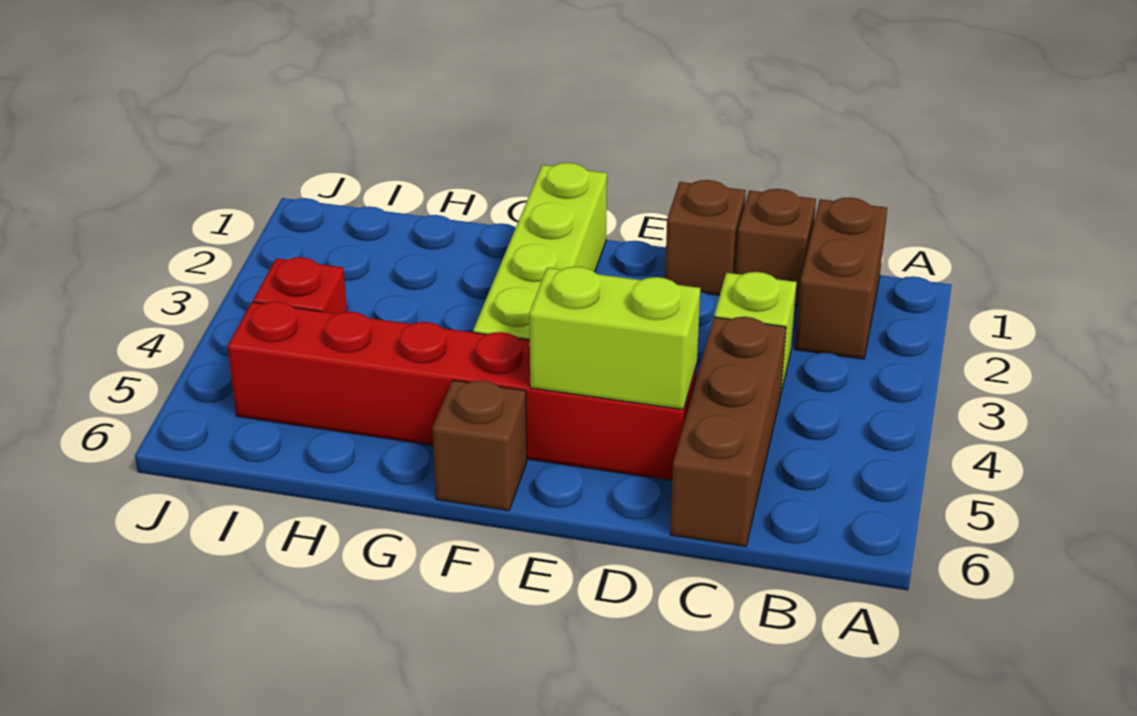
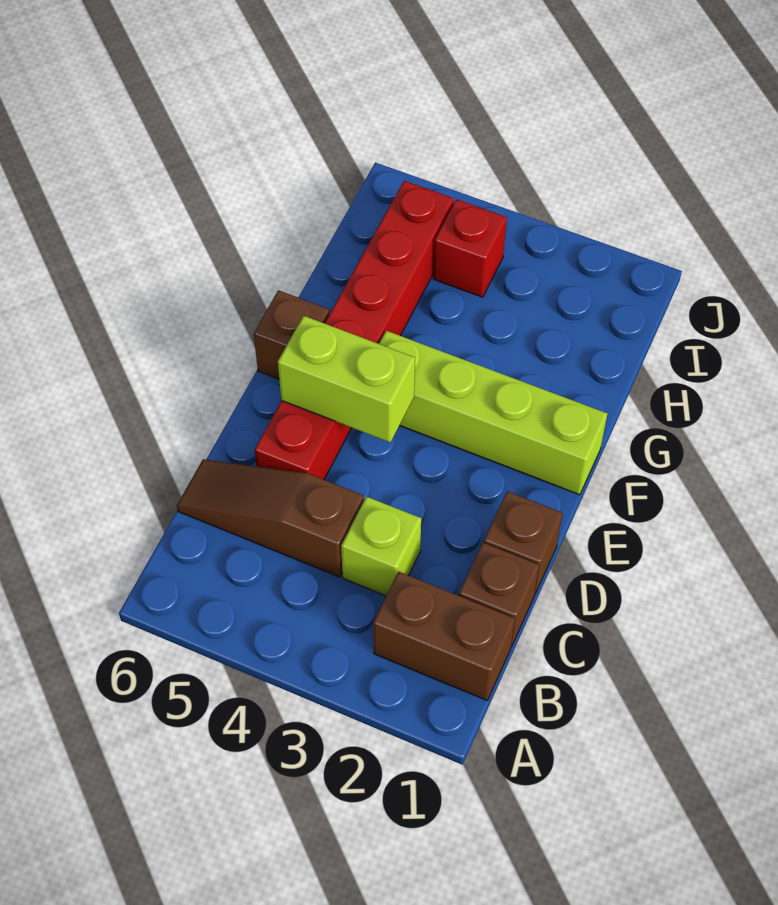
brown brick C4:C6 level 1 -> brown slope C4:C6 level 1 top 4
lime brick D5:E5 level 2 -> lime brick E4:E5 level 2

